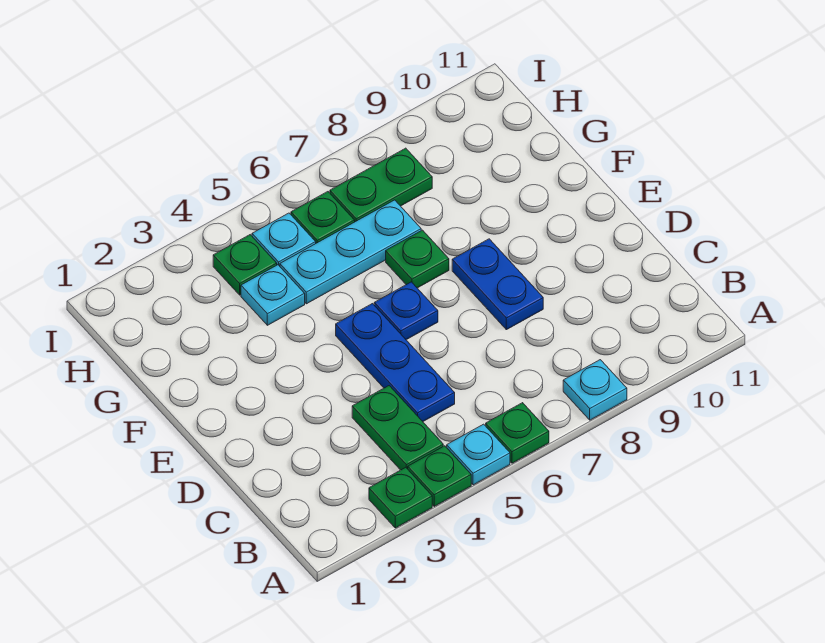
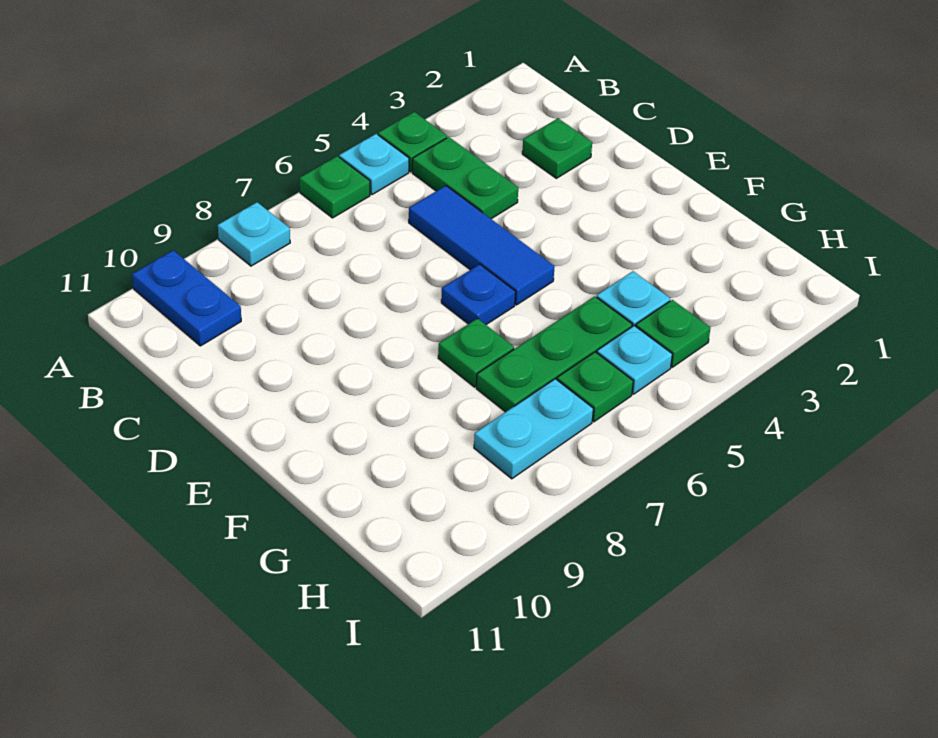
green plate A3 level 1 -> green plate C2 level 1
blue plate C5:E5 level 1 -> blue tile C5:E5 level 1
blue plate D8:E8 level 1 -> blue plate A10:B10 level 1
cyan plate G5:G7 level 1 -> green plate G5:G7 level 1
green plate H7:H8 level 1 -> cyan plate H7:H8 level 1

